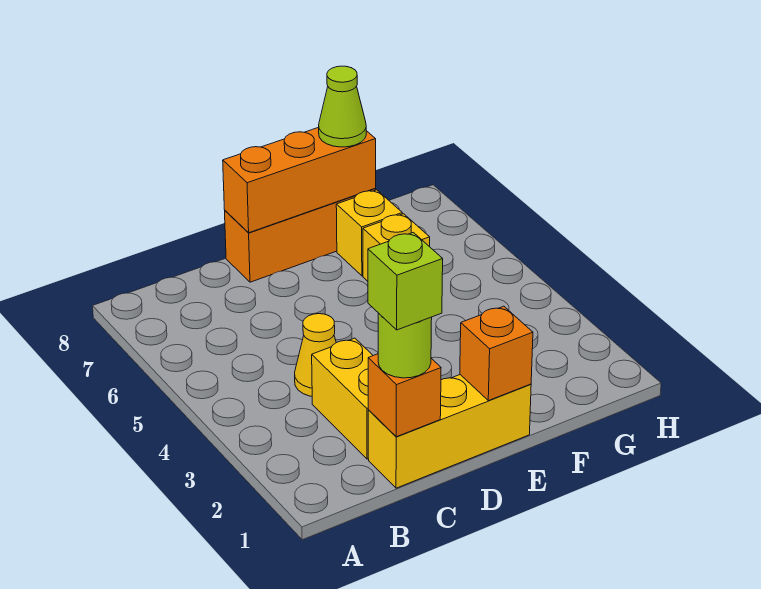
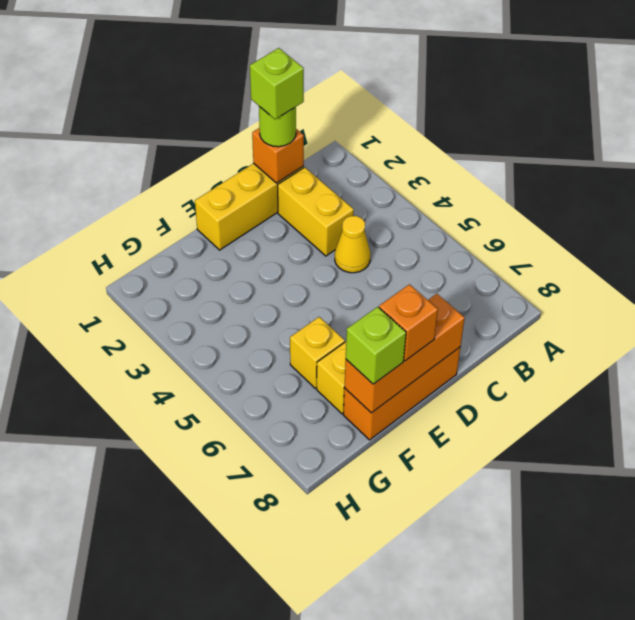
orange brick E1 level 2 -> orange brick E8 level 3
lime cone F8 level 3 -> lime brick F8 level 3

